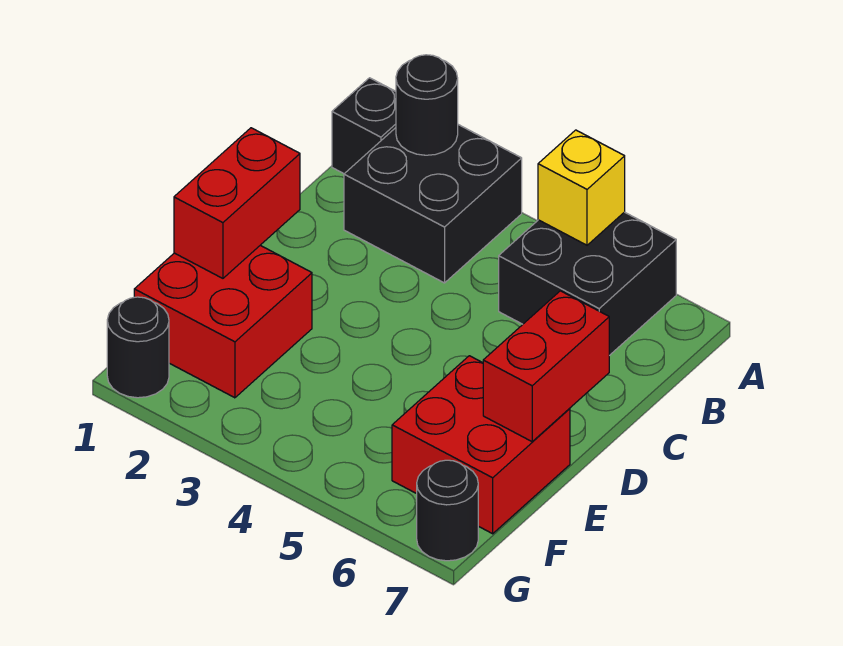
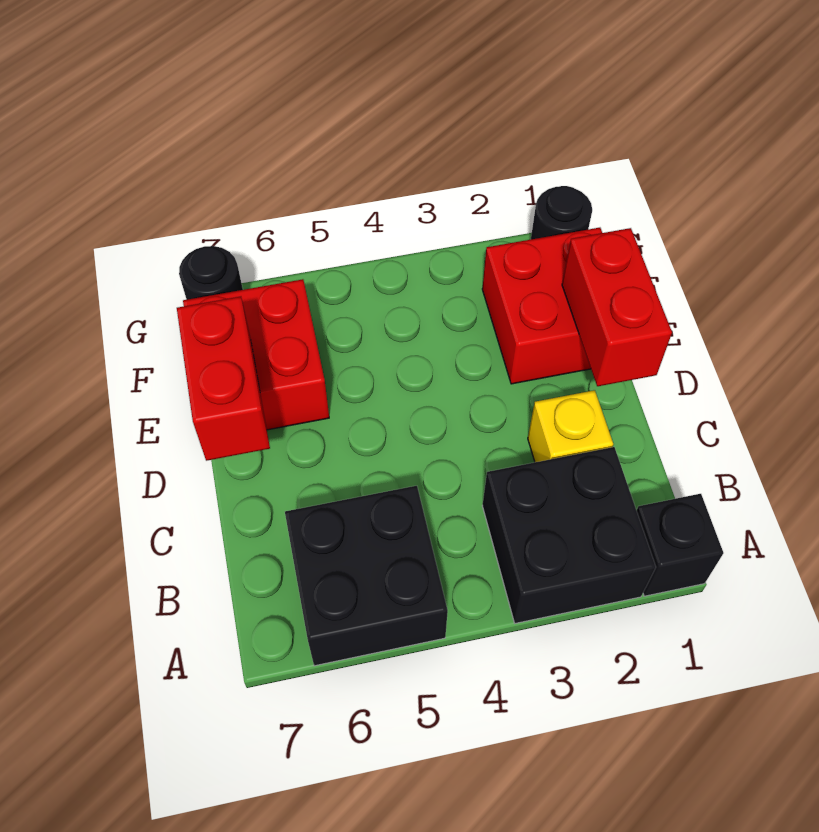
black round brick A2 level 2 -> none
yellow brick A5 level 2 -> yellow brick C2 level 1

